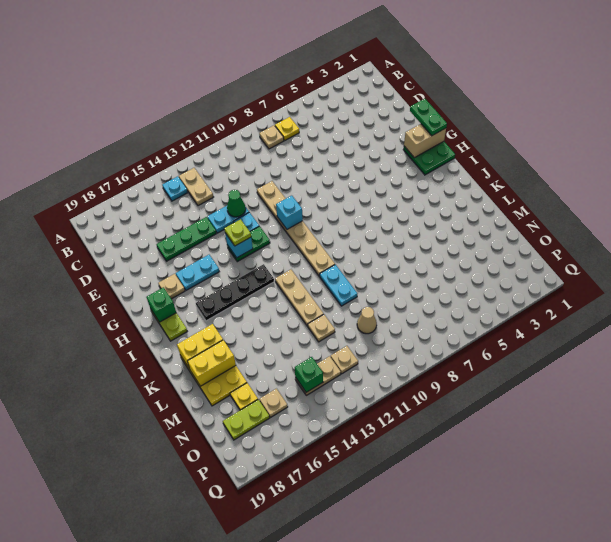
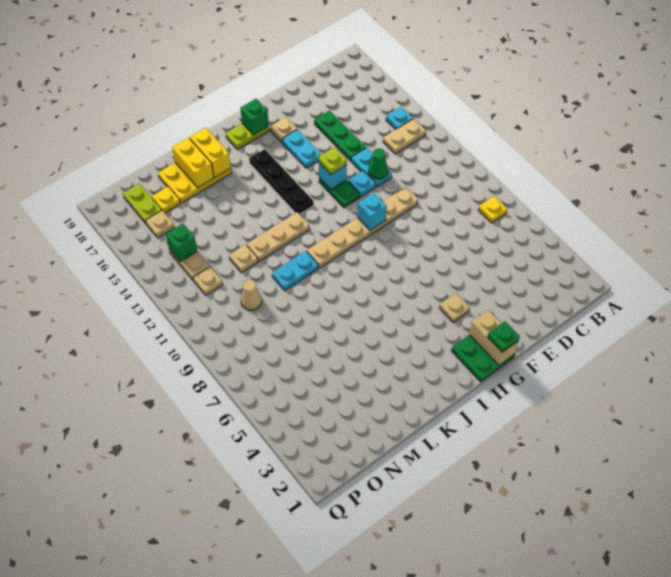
tan plate B8 level 1 -> tan plate G4 level 1
green plate F1:G1 level 3 -> green plate G1 level 3

